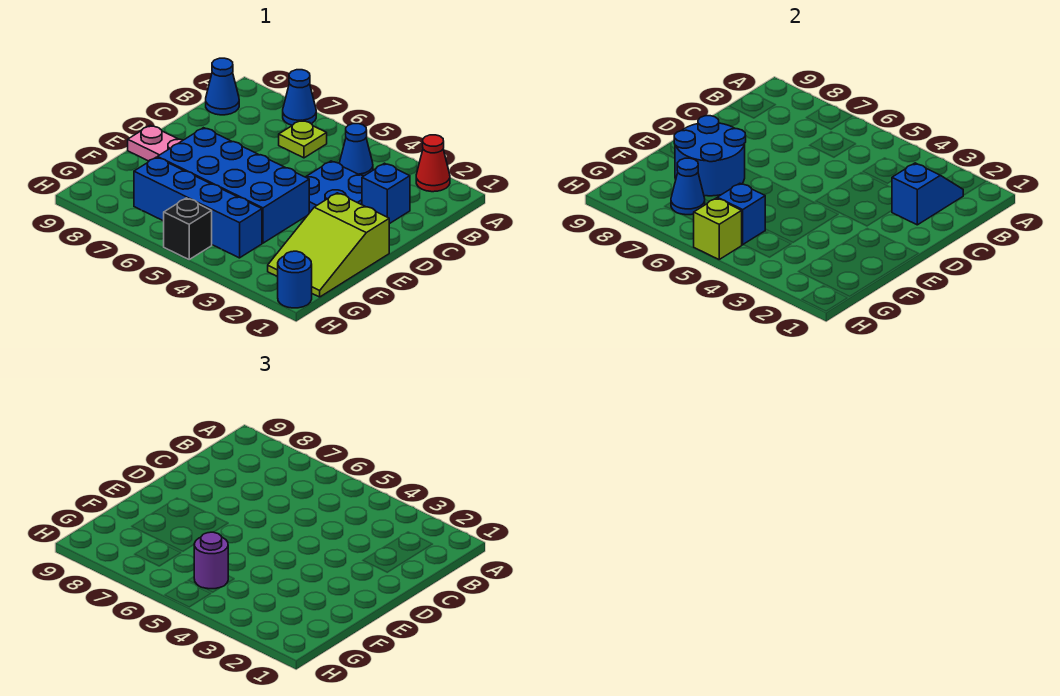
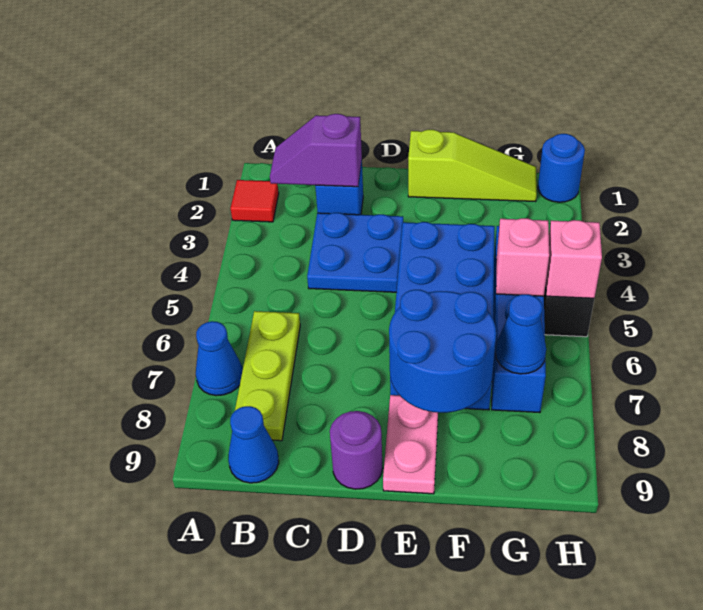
red cone A2 level 1 -> red tile A2 level 1
blue slope B2:C2 level 2 top C -> purple slope B2:C2 level 2 top C
blue cone B4 level 1 -> none
lime plate B6 level 1 -> lime plate B6:B8 level 1
lime slope E1:G2 level 1 top E -> lime slope E1:G1 level 1 top E
blue brick G5 level 2 -> pink brick G5 level 2
purple round brick G5 level 3 -> purple round brick D9 level 1
lime brick H5 level 2 -> pink brick H5 level 2

